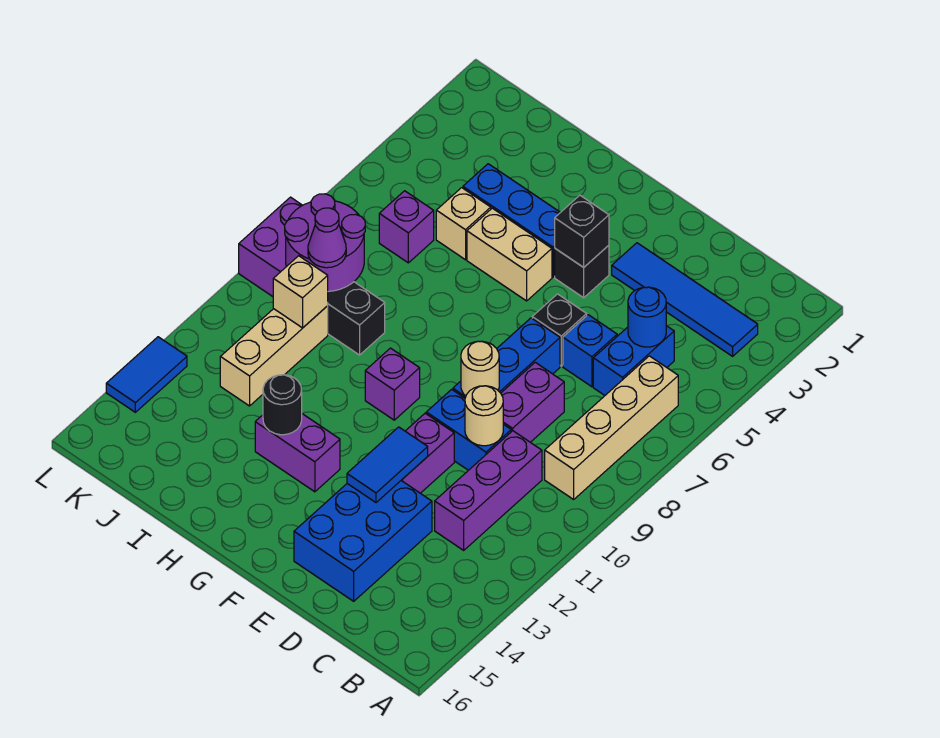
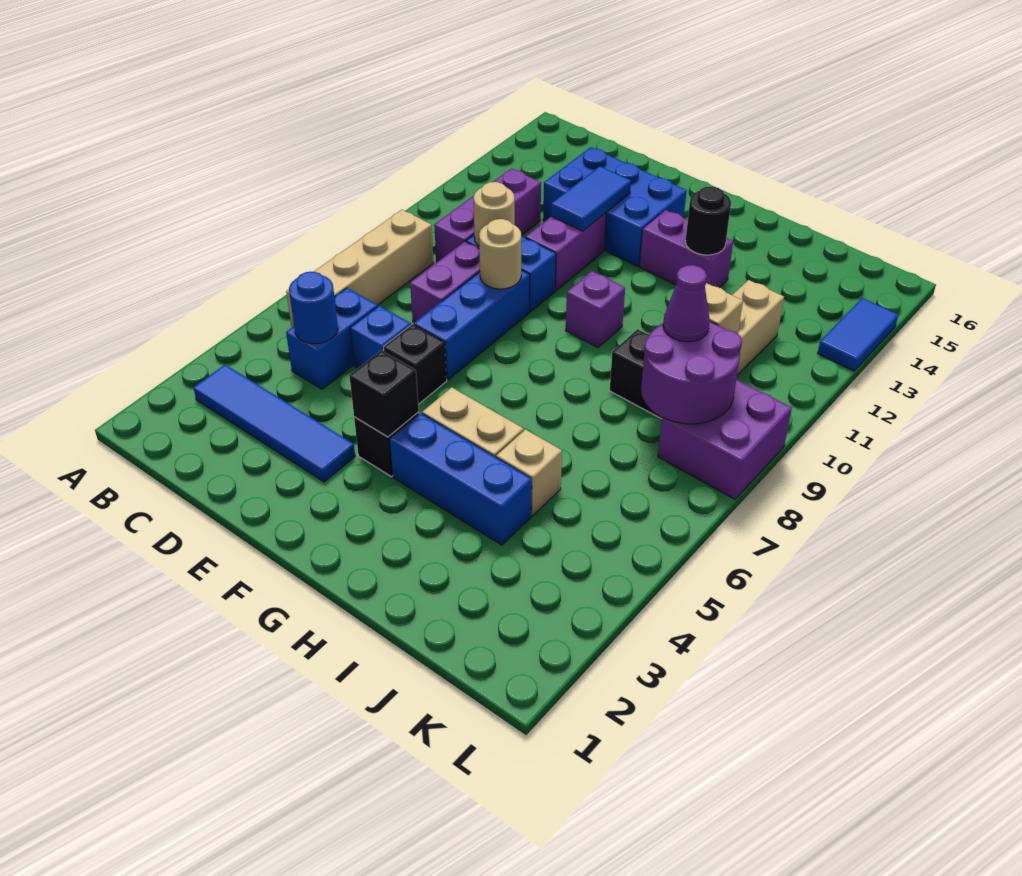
blue brick D13:E15 level 1 -> blue brick D13:F14 level 1
purple brick J6 level 1 -> none

